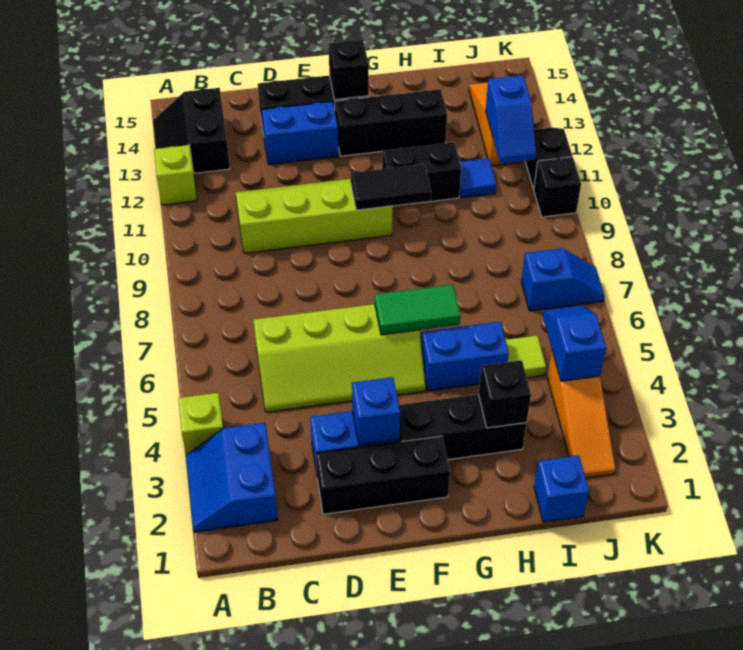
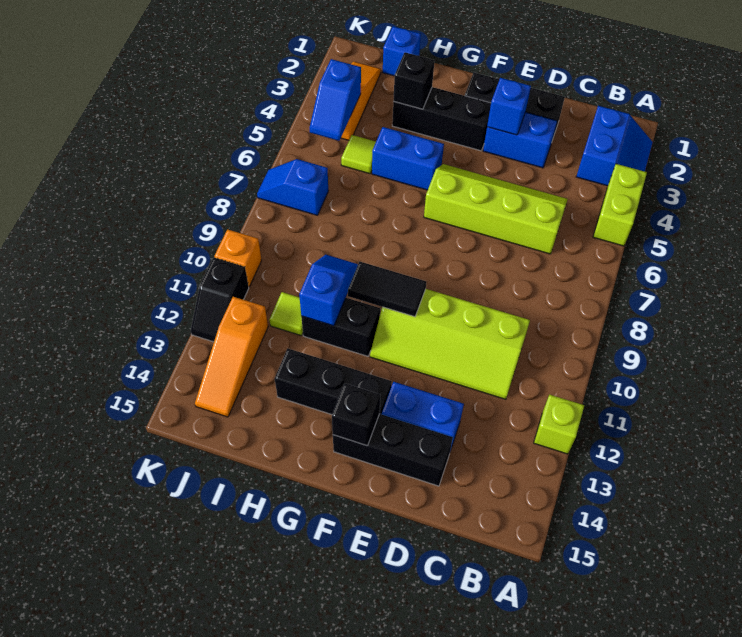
lime brick A4 level 1 -> lime brick A4:A5 level 1
black slope A13:B14 level 1 top B -> none
green tile F6:G6 level 2 -> none
blue tile I11 level 1 -> lime tile I11 level 1
blue slope J11:J12 level 2 top 12 -> blue slope H10:H11 level 2 top 11
black brick K10 level 1 -> orange brick K10 level 1

